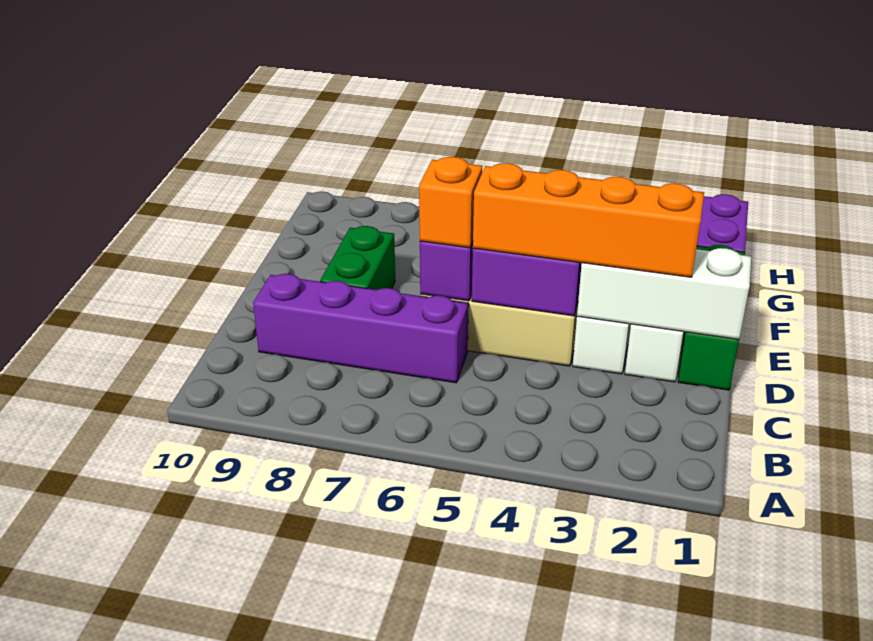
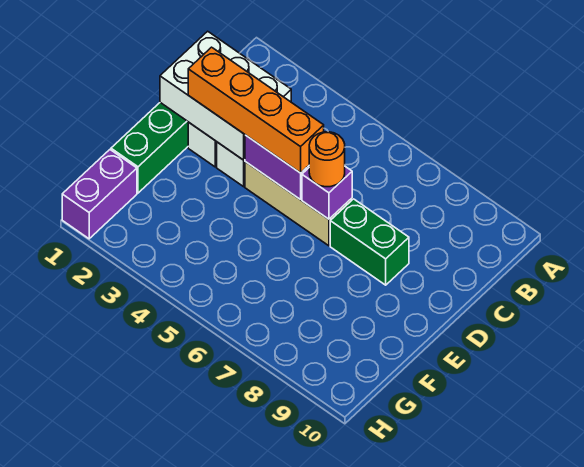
purple brick C6:C9 level 1 -> none
white brick D1:D3 level 2 -> white brick C1:D3 level 2
orange brick D6 level 3 -> orange round brick D6 level 3
green brick D8:E8 level 1 -> green brick D7:D8 level 1

